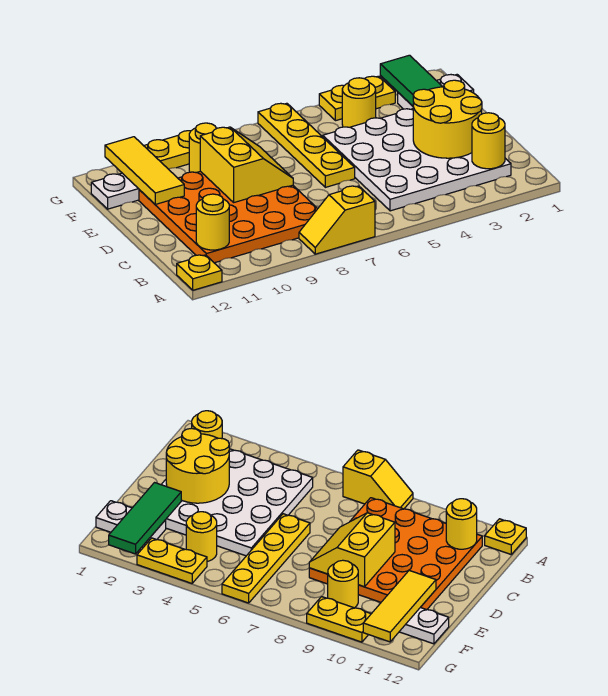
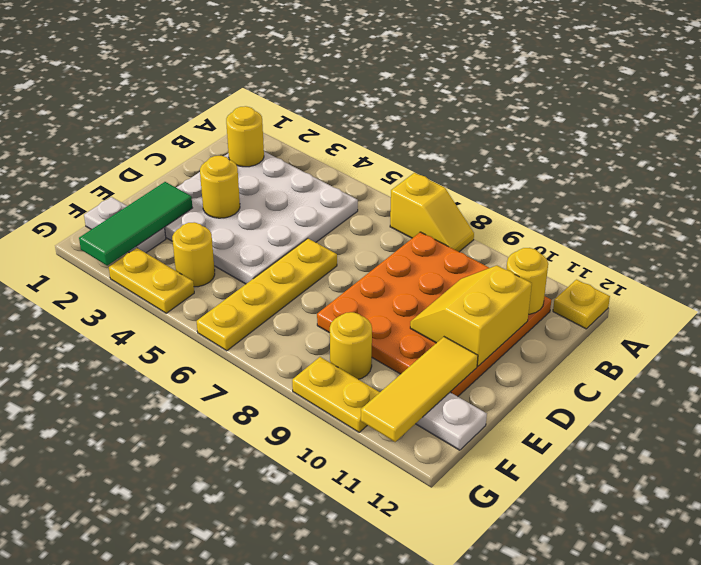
yellow round brick C2:D3 level 2 -> yellow round brick D3 level 2
yellow slope D8:E9 level 2 top 9 -> yellow slope C10:D11 level 2 top 11

